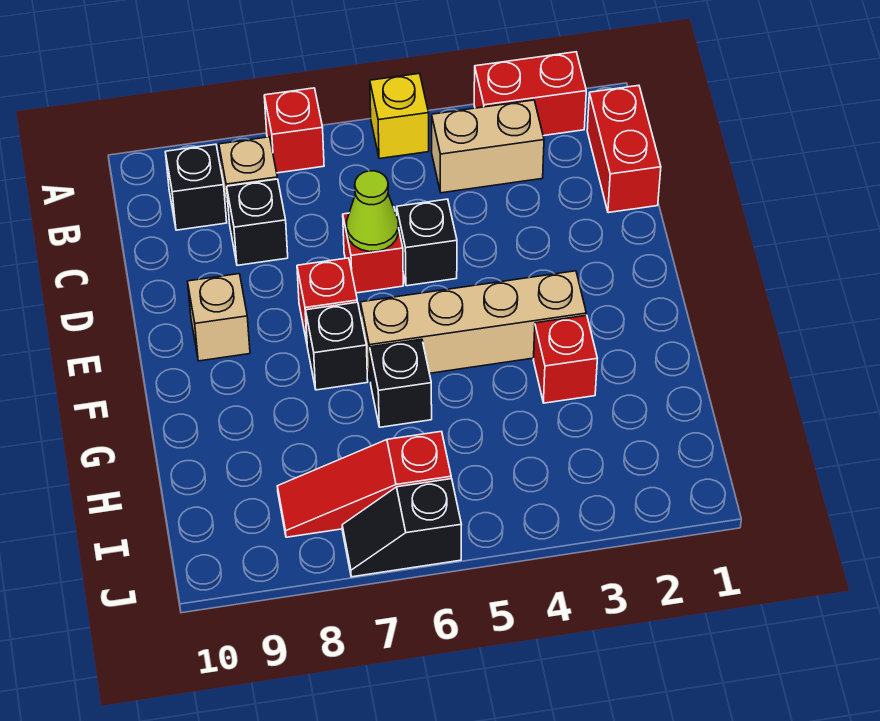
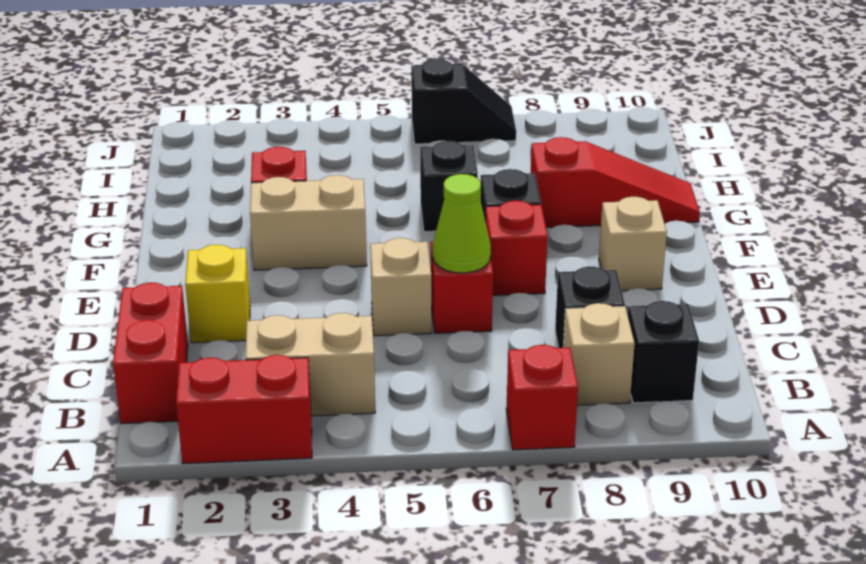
yellow brick A5 level 1 -> yellow brick D2 level 1
black brick D5 level 1 -> tan brick D5 level 1
tan brick F3:F6 level 1 -> tan brick F3:F4 level 1
red slope I6:I8 level 1 top 6 -> red slope G8:G10 level 1 top 8

